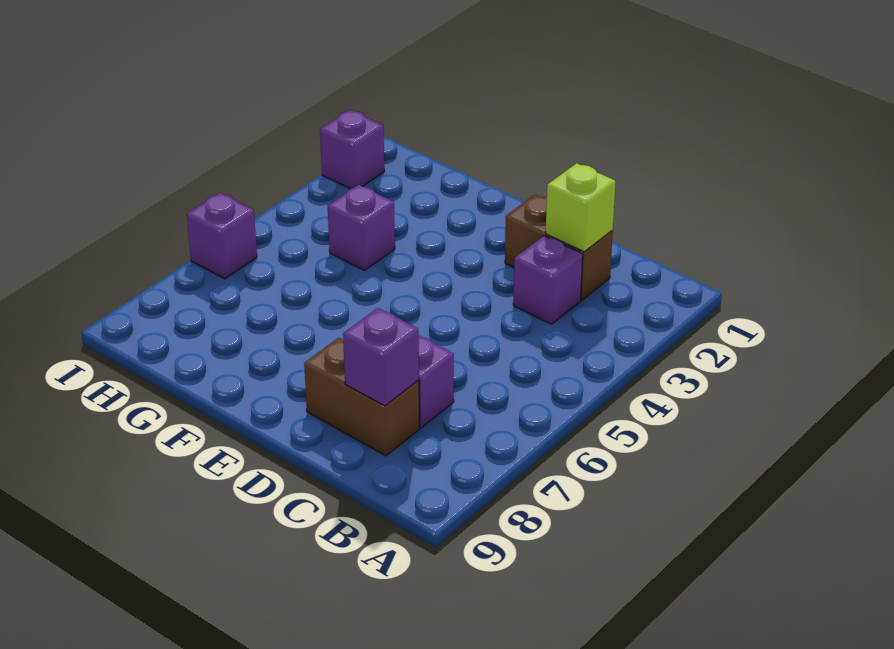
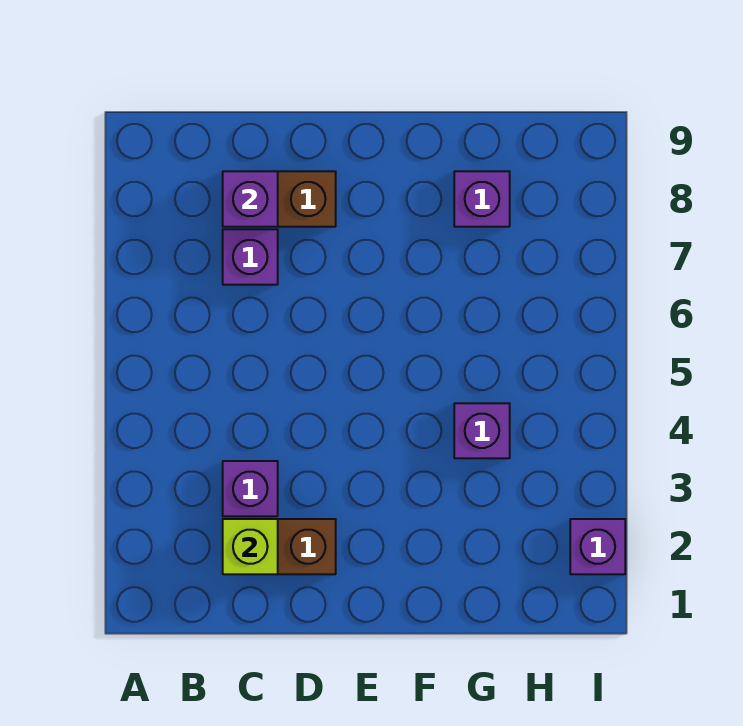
purple brick I6 level 1 -> purple brick G8 level 1

